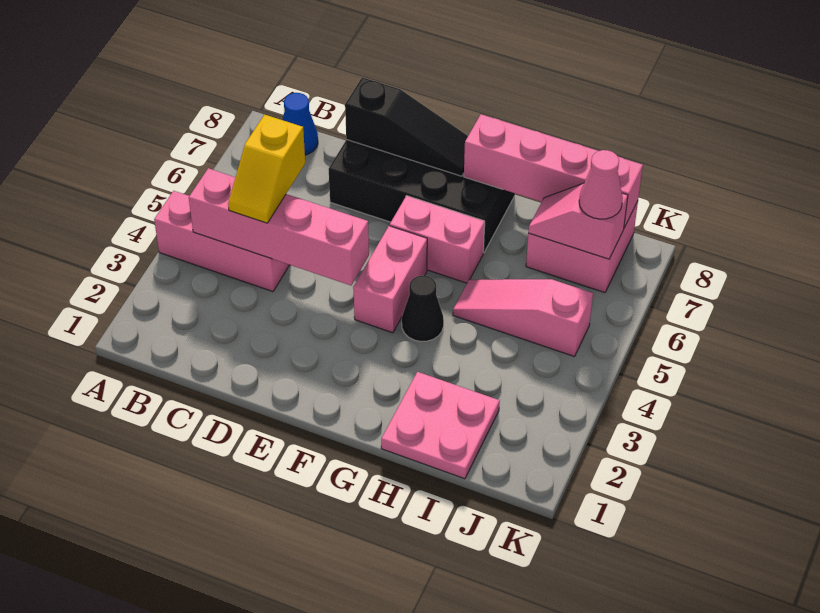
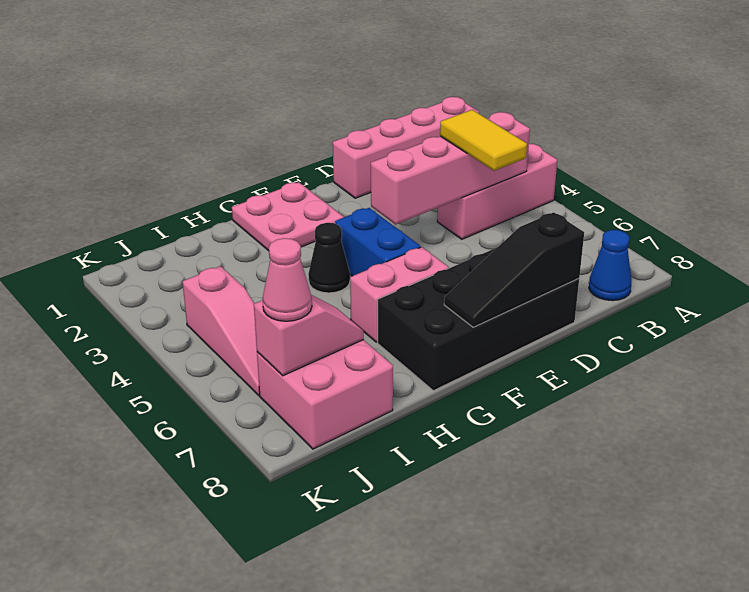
yellow slope C4:C5 level 3 top 5 -> yellow tile C4:C5 level 3
pink brick F4:F5 level 1 -> blue brick F4:F5 level 1
pink brick G8:J8 level 2 -> pink brick A1:D1 level 1
pink plate H1:I2 level 1 -> pink plate F1:G2 level 1
pink slope H5:J5 level 1 top J -> pink slope J4:J6 level 1 top 4

